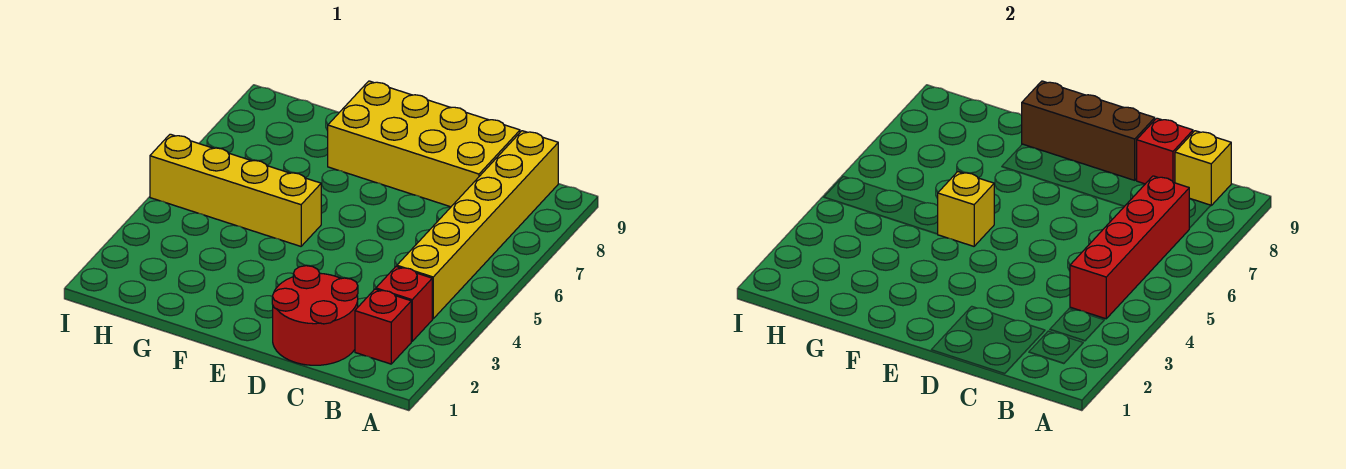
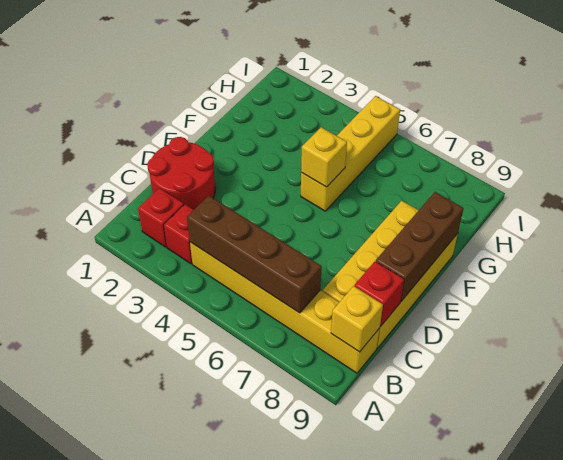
red brick B4:B7 level 2 -> brown brick B4:B7 level 2

